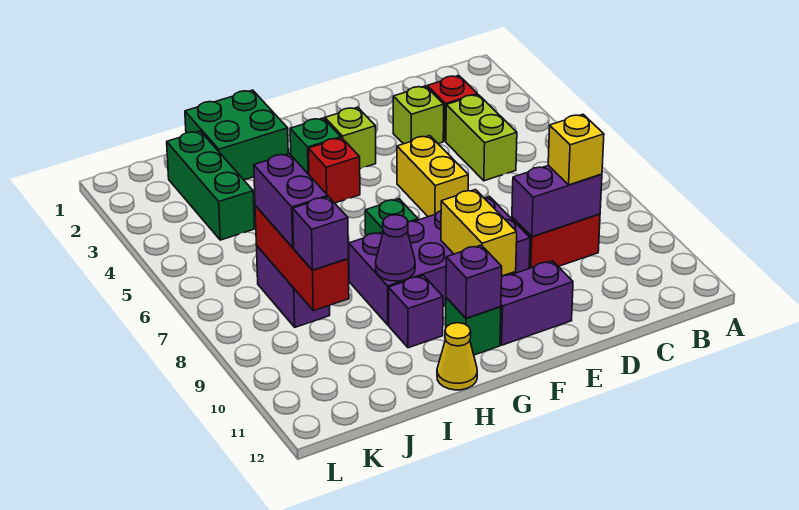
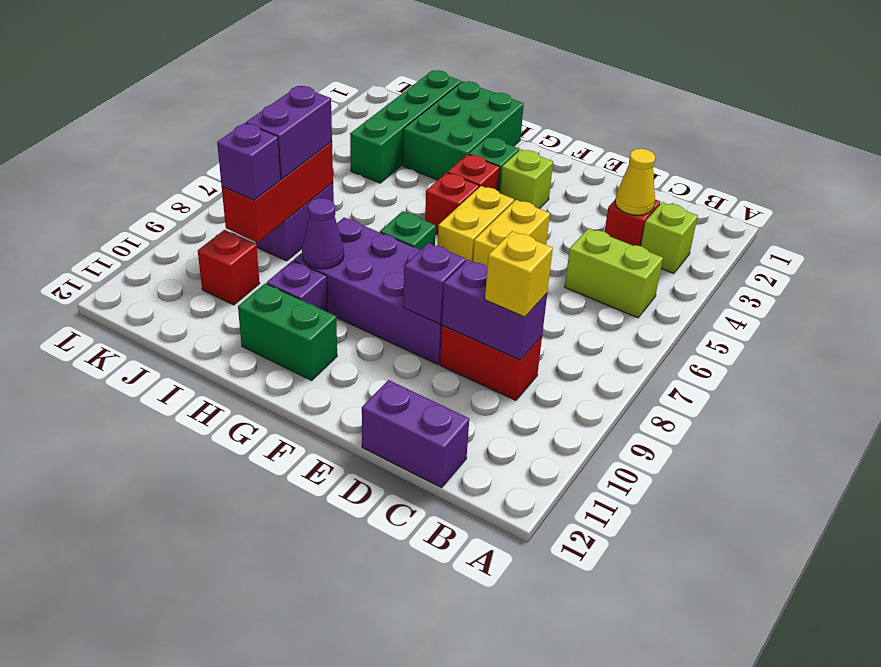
lime brick C4:C5 level 1 -> lime brick B5:C5 level 1
lime brick D3 level 1 -> lime brick B3 level 1
purple brick E11:F11 level 1 -> purple brick C12:D12 level 1
yellow brick F9:F10 level 2 -> yellow brick F5:F6 level 1
none -> red brick G5 level 1
green brick G11 level 1 -> green brick G11:H11 level 1
purple brick G11 level 2 -> purple brick E9 level 2
green brick H1:I2 level 1 -> green brick H1:I3 level 1
yellow cone H12 level 1 -> yellow cone C3 level 2
green brick J2:J4 level 1 -> green brick J1:J4 level 1
none -> red brick J10 level 1

